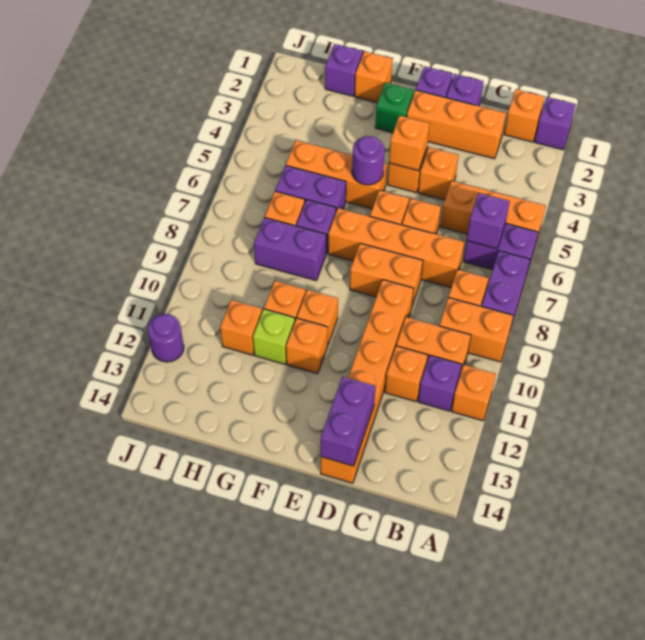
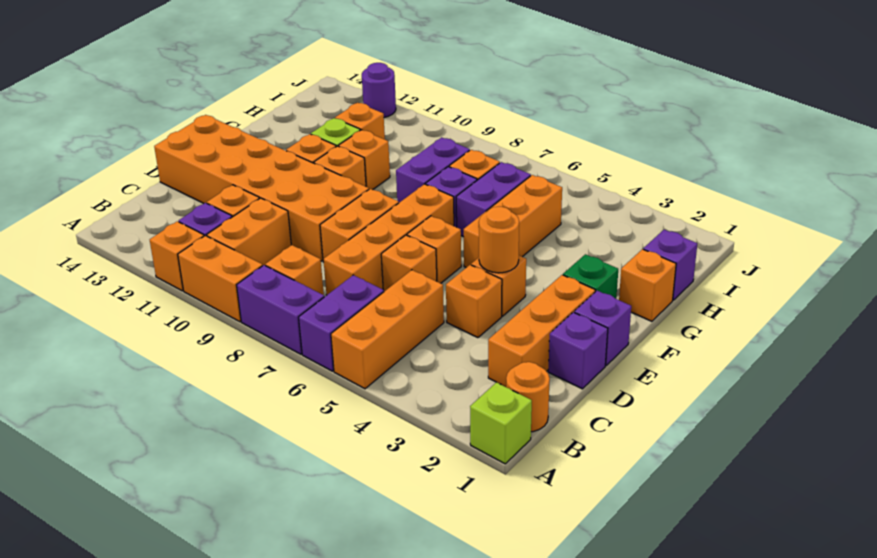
purple brick A1 level 1 -> lime brick A1 level 1
orange brick A9:B9 level 1 -> orange brick A9:A10 level 1
orange brick B1 level 1 -> orange round brick B1 level 1
purple brick B6 level 2 -> none
orange brick D9:D14 level 1 -> orange brick D9:E14 level 1
purple brick D13:D14 level 2 -> none
orange brick E4 level 2 -> orange round brick E4 level 2
purple round brick F5 level 2 -> none

